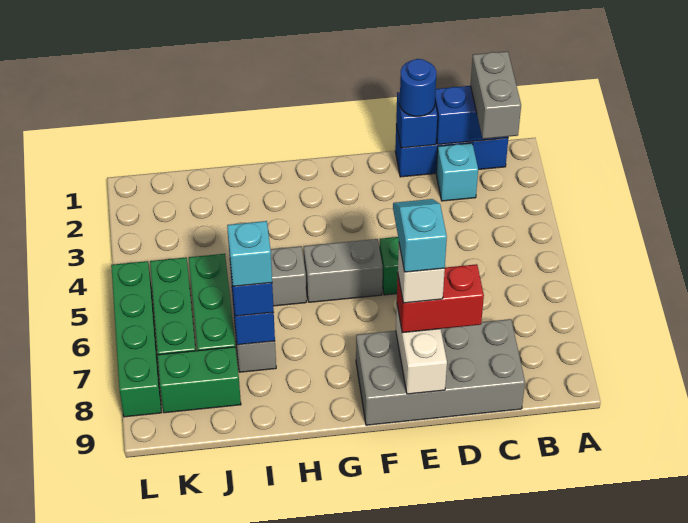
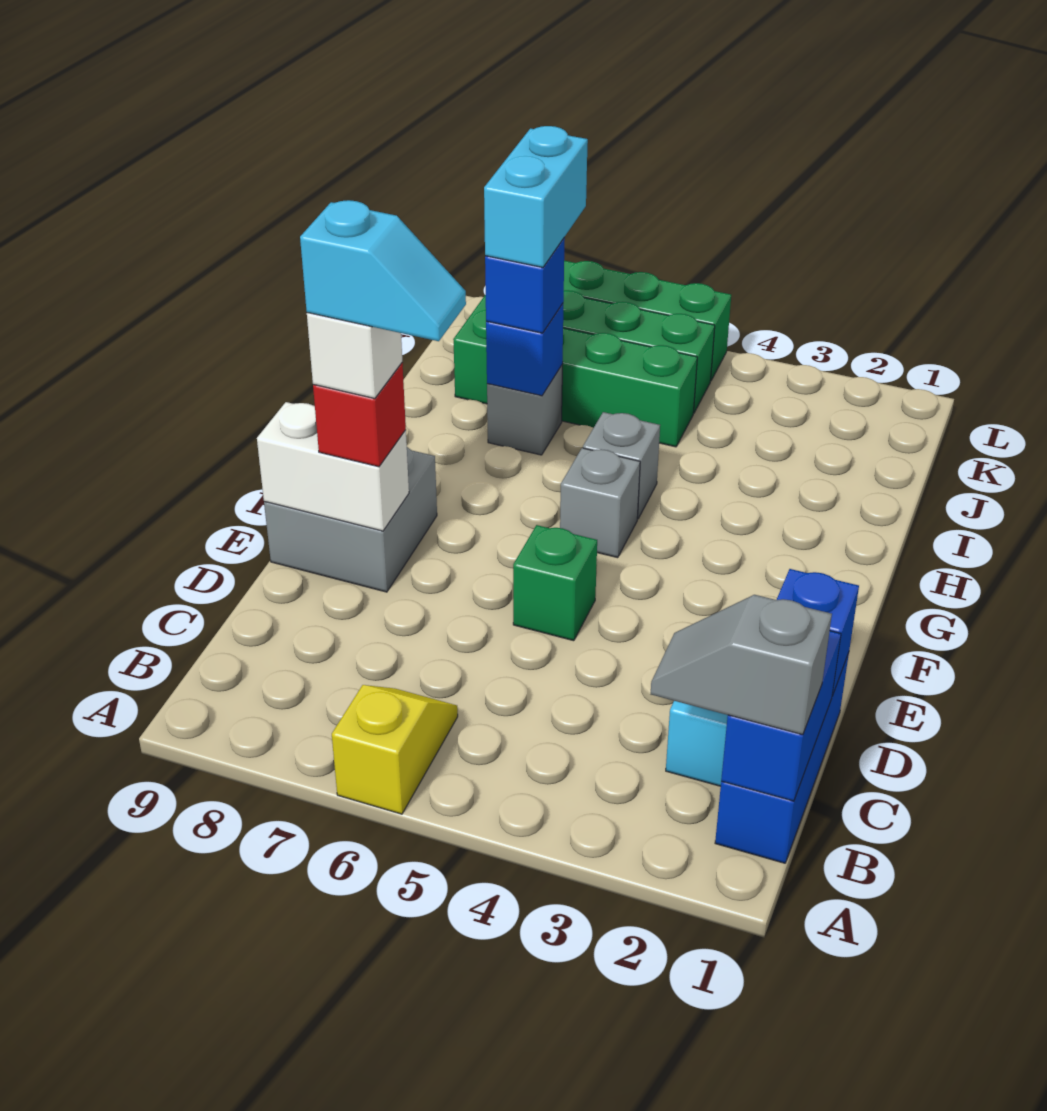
none -> yellow slope A6:B6 level 1 top A
grey brick B1:B2 level 3 -> grey slope B1:B2 level 3 top 1
grey brick C8:F9 level 1 -> grey brick E8:F9 level 1
blue round brick D1 level 3 -> none
red brick D8:E8 level 3 -> red brick E8 level 3
grey brick F5:G5 level 1 -> grey brick G5 level 1
cyan brick I7 level 4 -> cyan brick I7:J7 level 4

